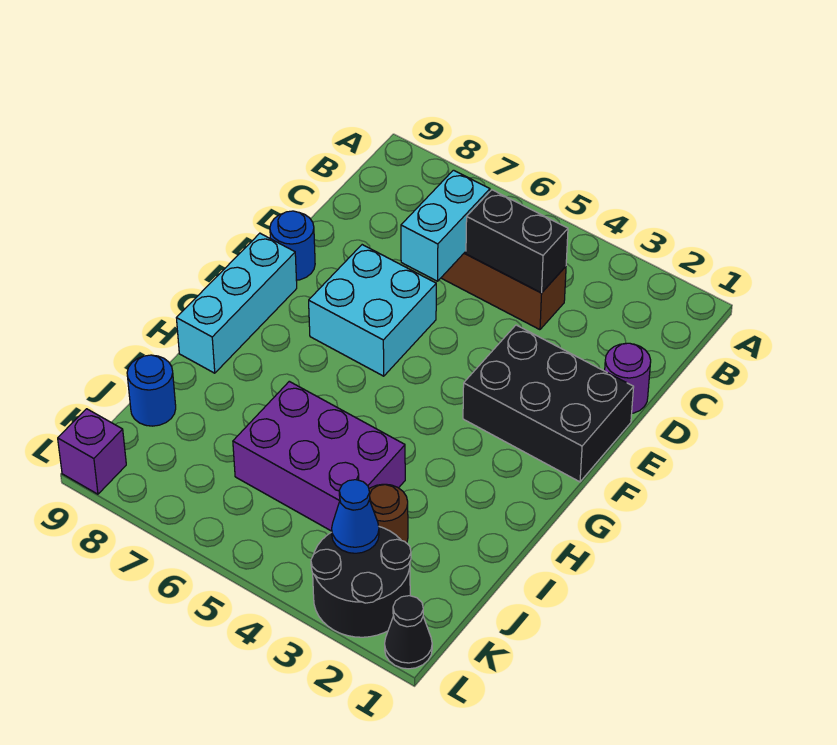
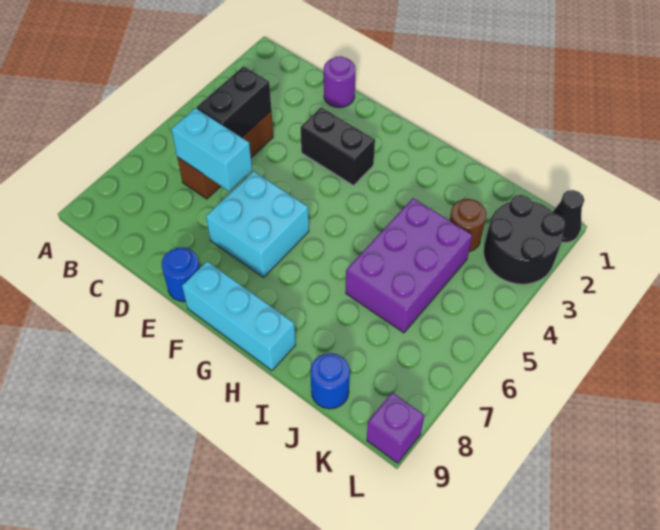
black brick E1:F3 level 1 -> black brick E3:F3 level 1
blue cone K3 level 2 -> none

